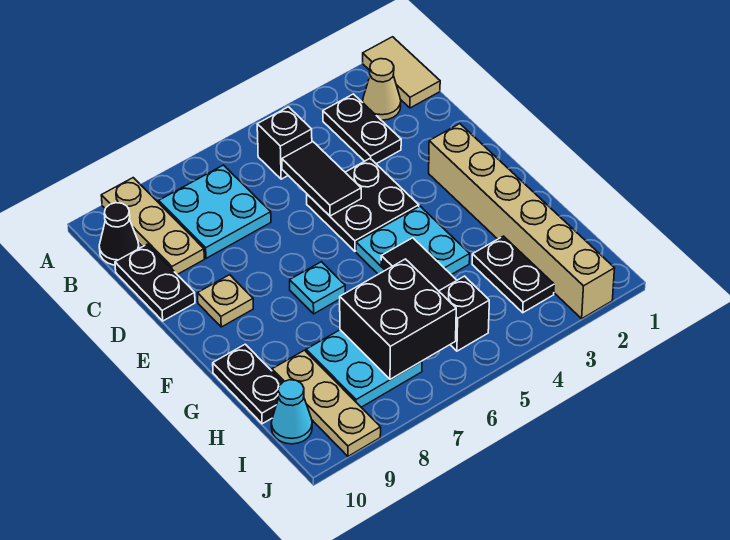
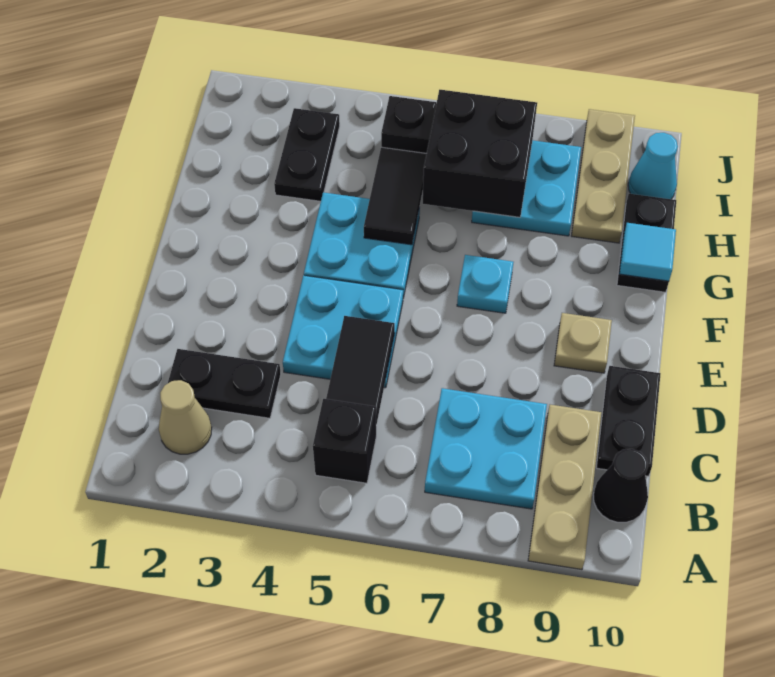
tan tile A1:B1 level 1 -> none
black plate B3:C3 level 1 -> black plate C2:C3 level 1
black plate D4:E5 level 1 -> cyan plate D4:E5 level 1
tan brick E2:J2 level 1 -> none
none -> cyan tile G10 level 2

